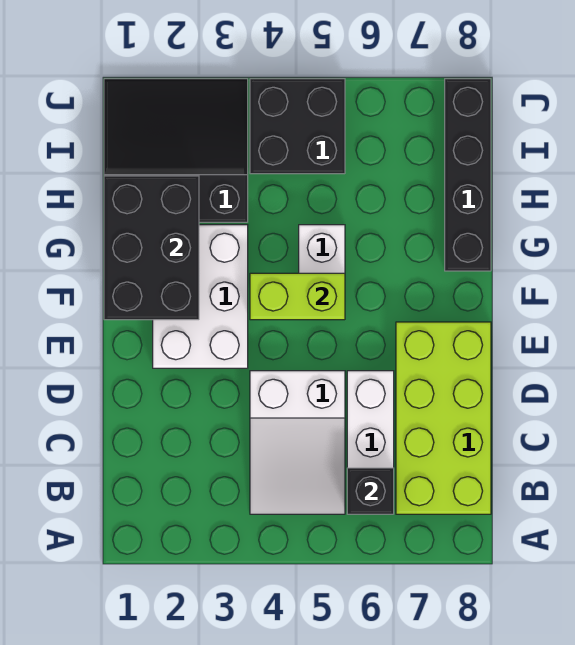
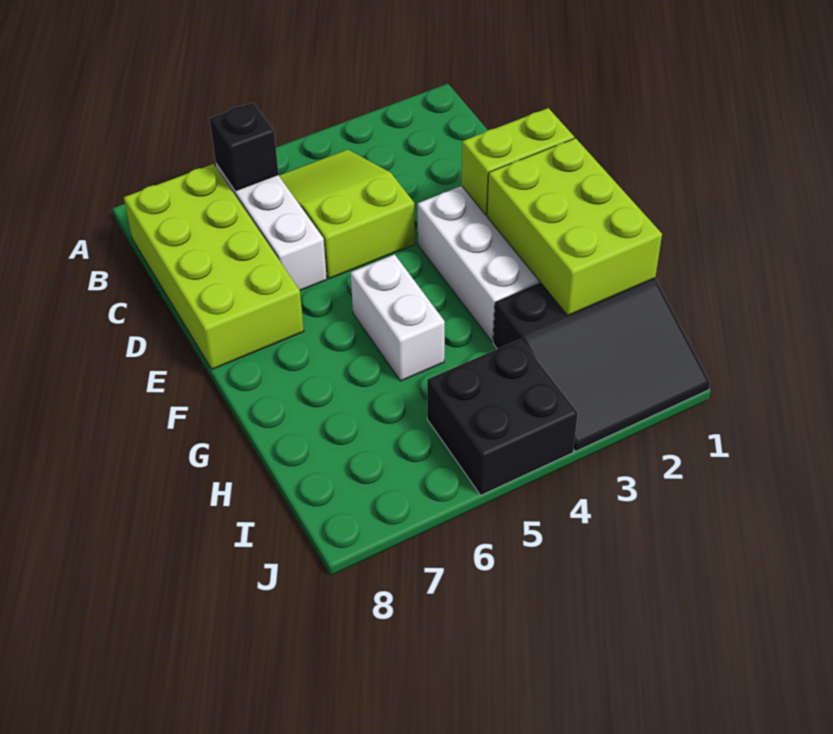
white slope B4:D5 level 1 top D -> lime slope B4:D5 level 1 top D
black brick F1:H2 level 2 -> lime brick F1:H2 level 2
lime brick F4:F5 level 2 -> lime brick E1:E2 level 2
black brick G8:J8 level 1 -> none

